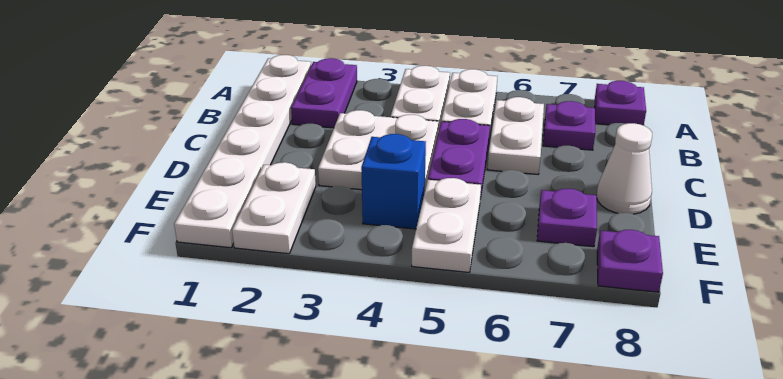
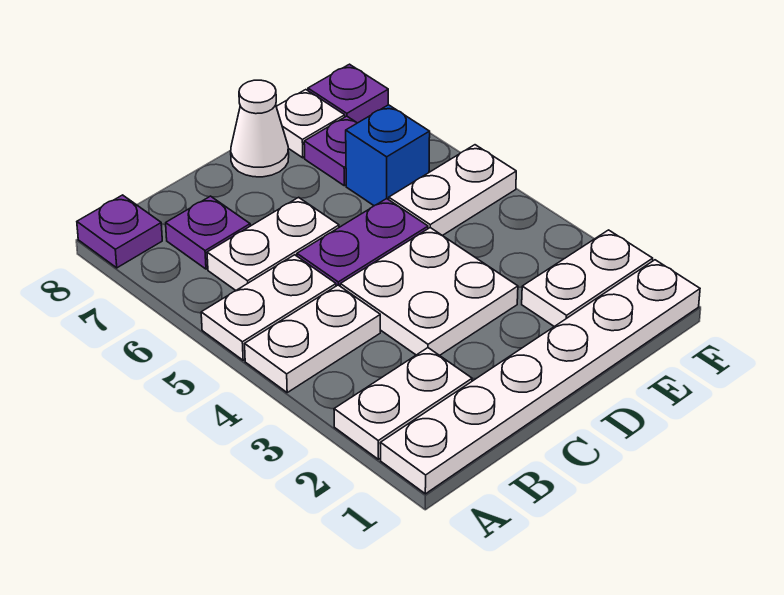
purple plate A2:B2 level 1 -> white plate A2:B2 level 1
blue brick E4 level 1 -> blue brick E6 level 1
none -> white plate E8 level 1

